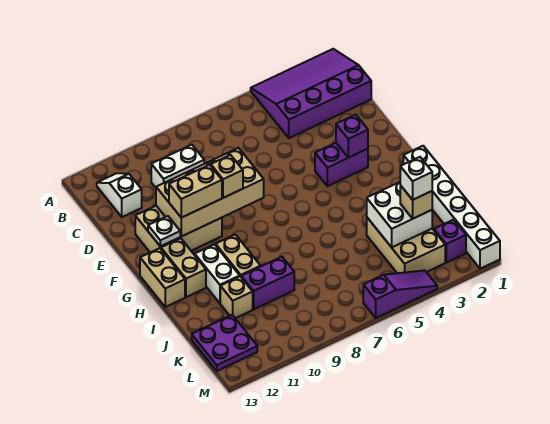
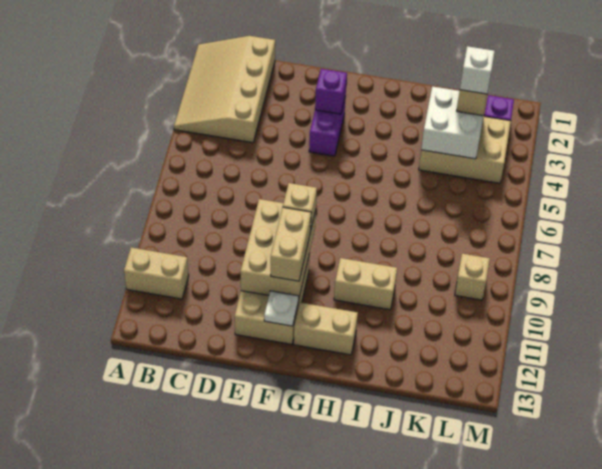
purple slope A1:C4 level 1 top C -> tan slope A1:C4 level 1 top C
white slope B12:C12 level 1 top C -> none
white brick C9:C10 level 1 -> none
tan brick E8:F11 level 2 -> tan brick E9:F11 level 2
tan brick G13:H13 level 1 -> tan brick A11:B11 level 1
white brick H1:M1 level 1 -> none
white brick H11:I11 level 1 -> none
purple brick J9:J10 level 1 -> none
tan brick J11 level 1 -> tan brick L9 level 1
purple plate K12:L13 level 1 -> none
purple slope M4:M6 level 1 top 6 -> none

